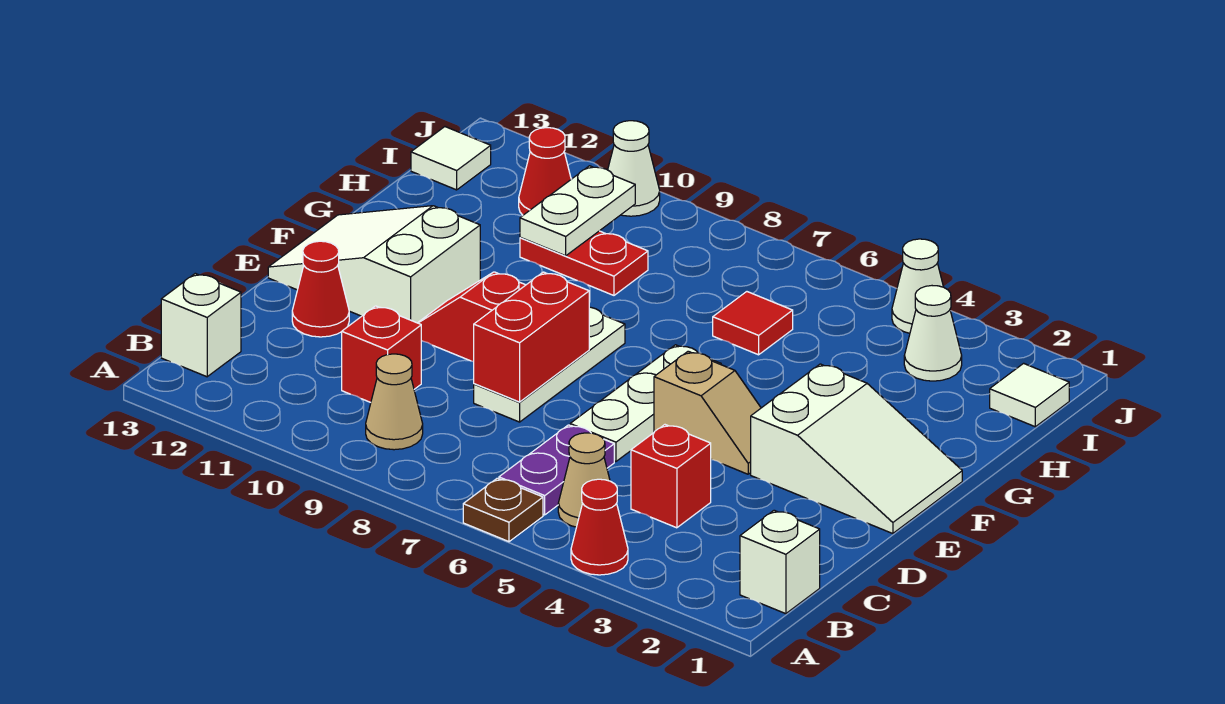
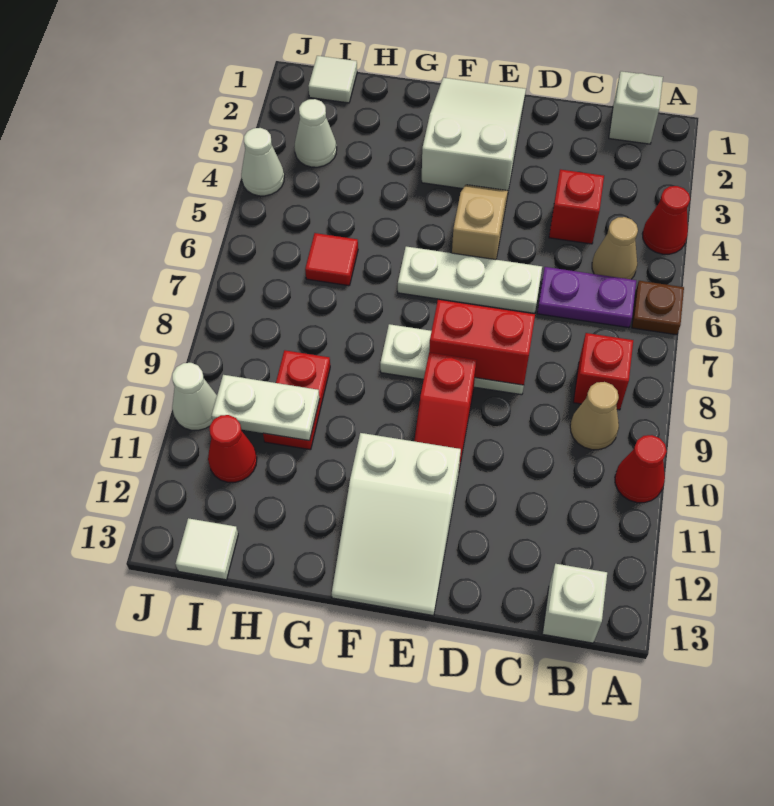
red brick C10 level 1 -> red brick B8 level 1
red cone D12 level 1 -> red cone A10 level 1

